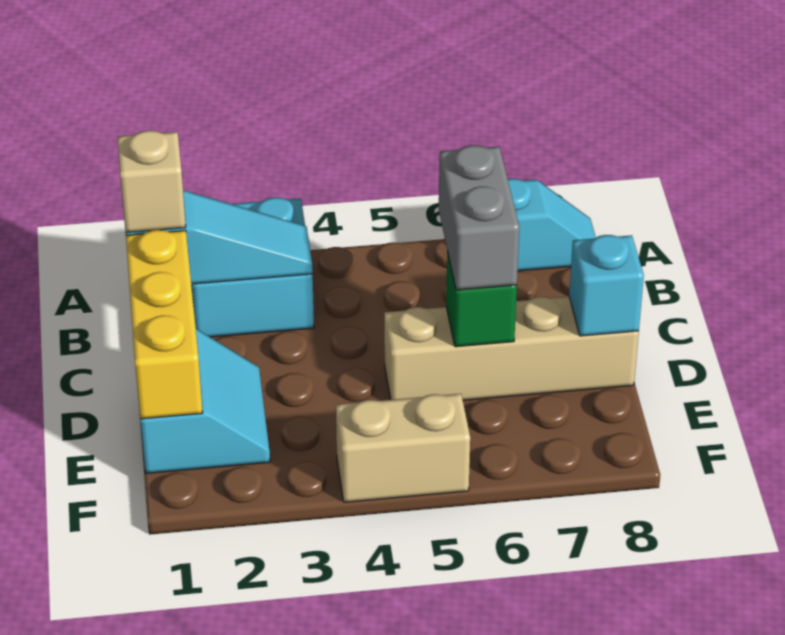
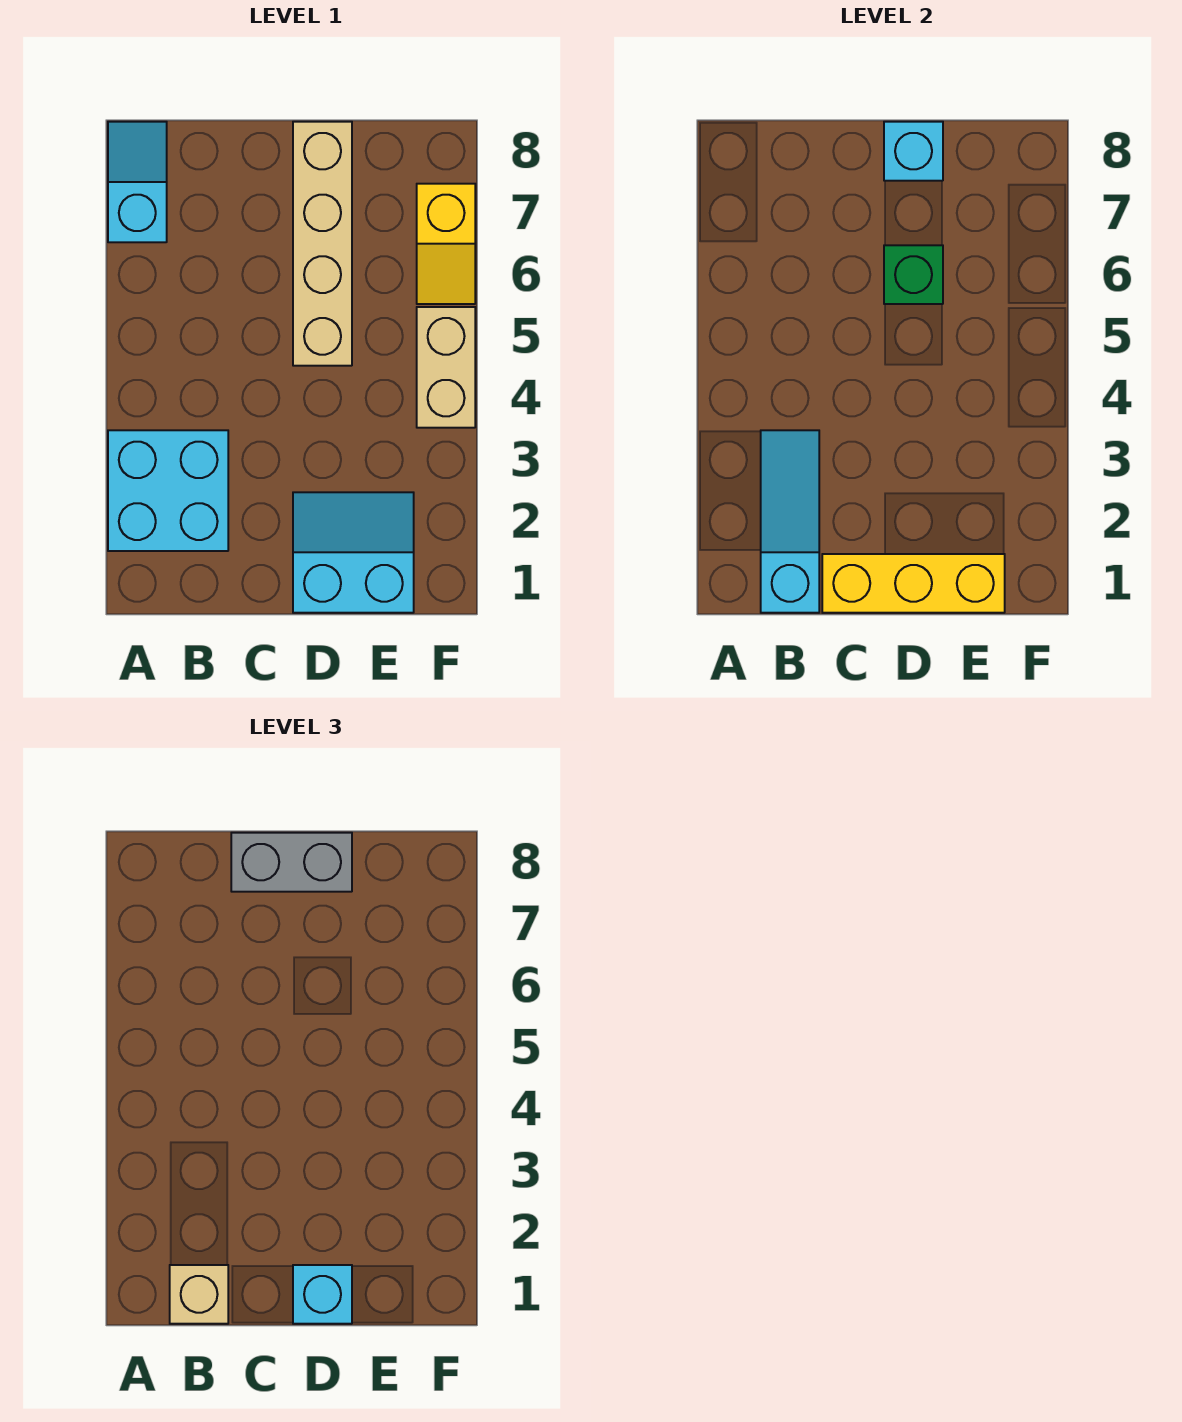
grey brick C6:D6 level 3 -> grey brick C8:D8 level 3
none -> cyan brick D1 level 3
none -> yellow slope F6:F7 level 1 top 7

